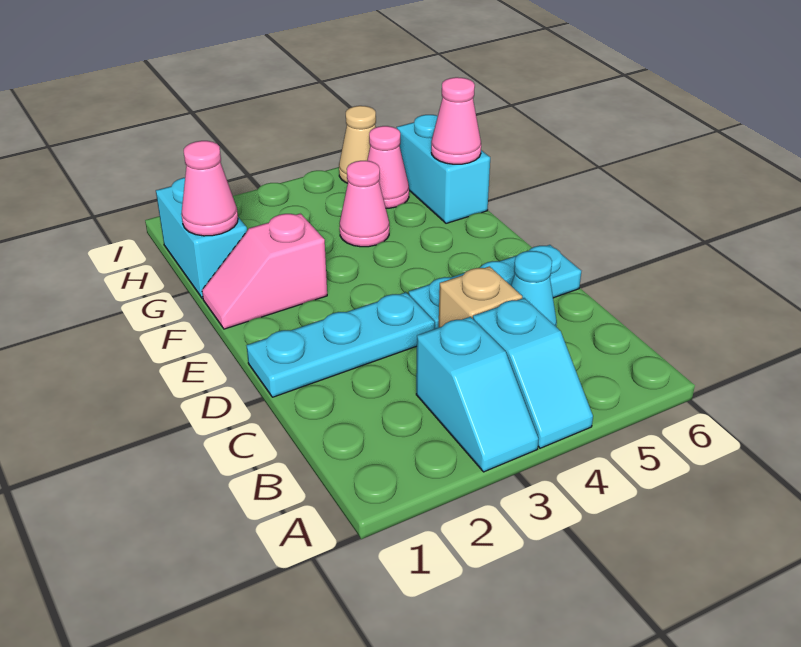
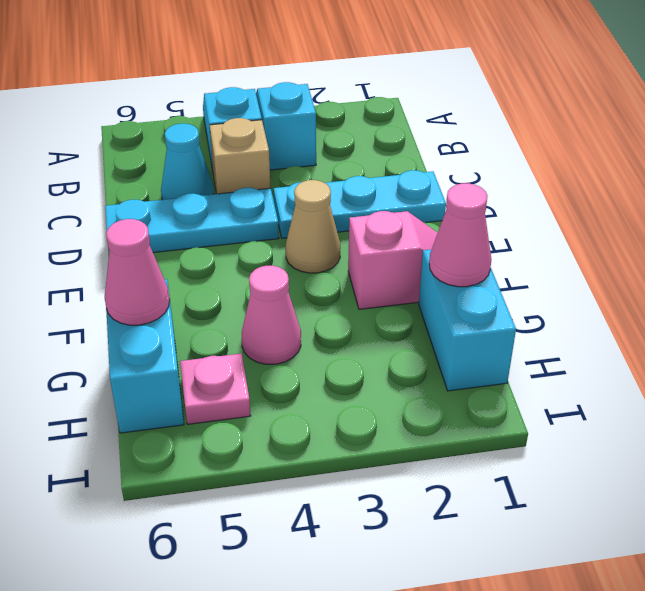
pink cone H5 level 1 -> pink plate H5 level 1
tan cone I5 level 1 -> tan cone E3 level 1

